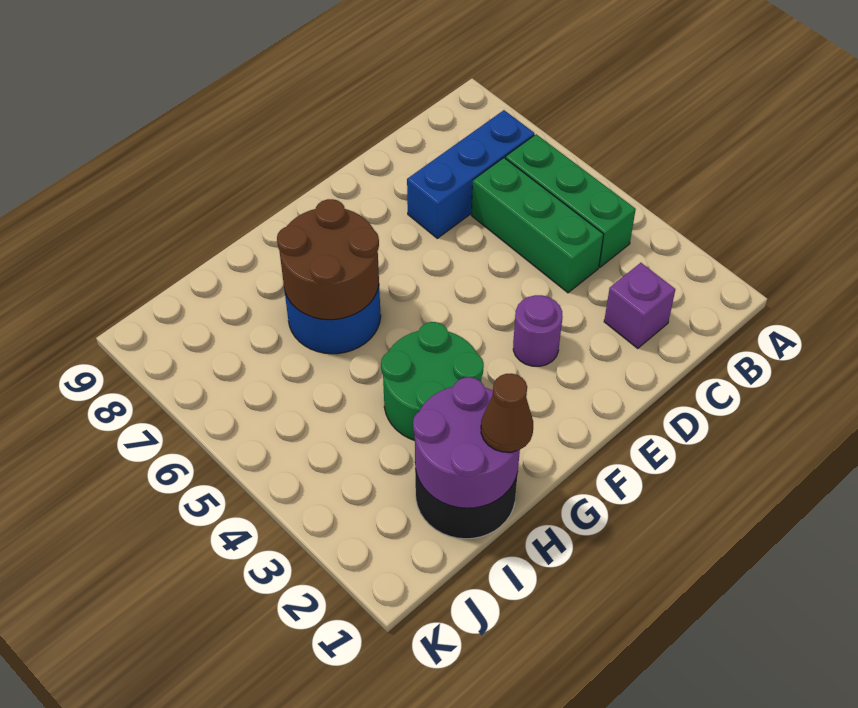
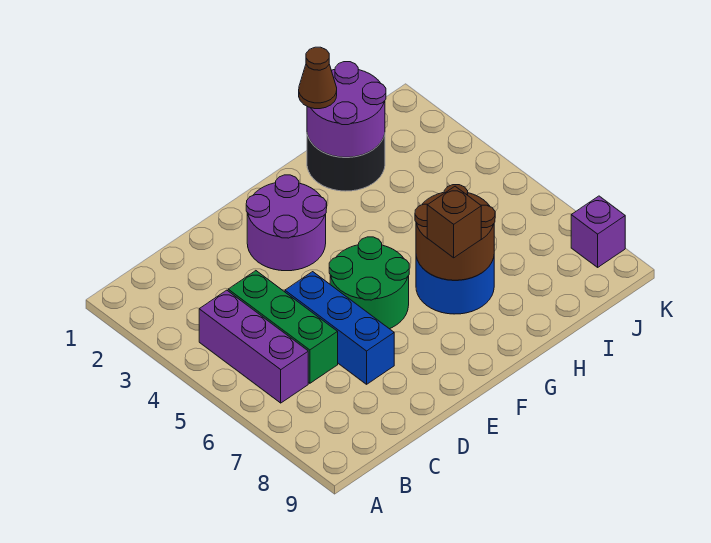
green brick B4:B6 level 1 -> purple brick B4:B6 level 1
blue brick B7:D7 level 1 -> blue brick D5:D7 level 1
purple brick C2 level 1 -> purple brick K8 level 1
purple round brick E3 level 1 -> purple round brick E2:F3 level 1
green round brick G3:H4 level 1 -> green round brick E5:F6 level 1
none -> brown brick G7 level 3

